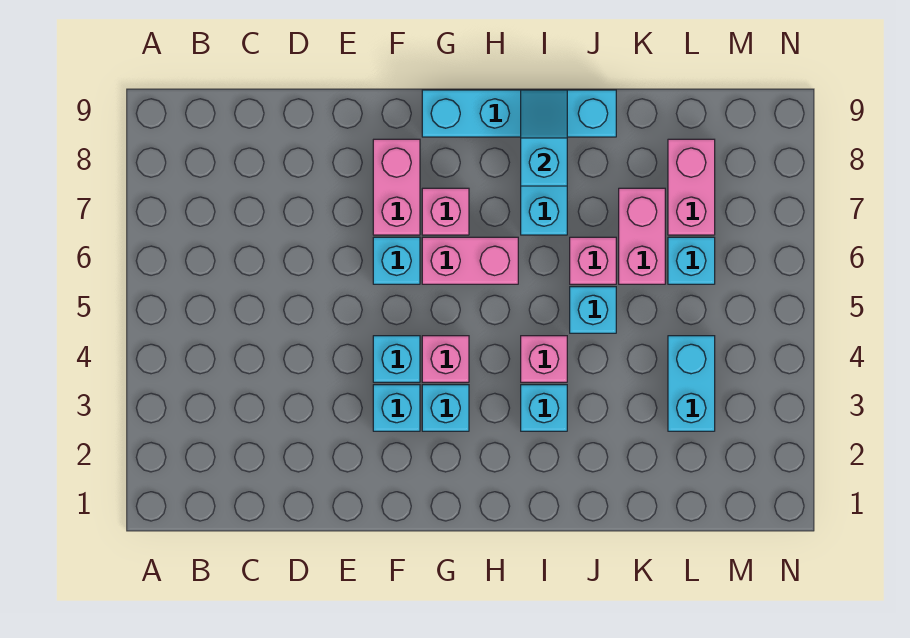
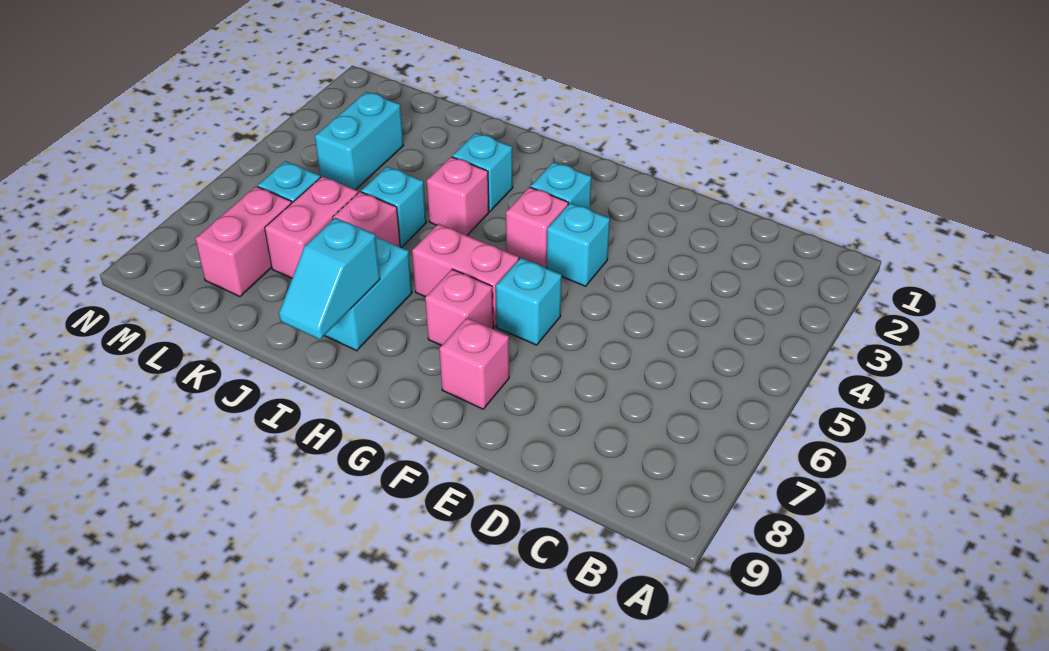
cyan brick F3 level 1 -> none
pink brick F7:F8 level 1 -> pink brick F8 level 1
cyan brick G9:J9 level 1 -> none

